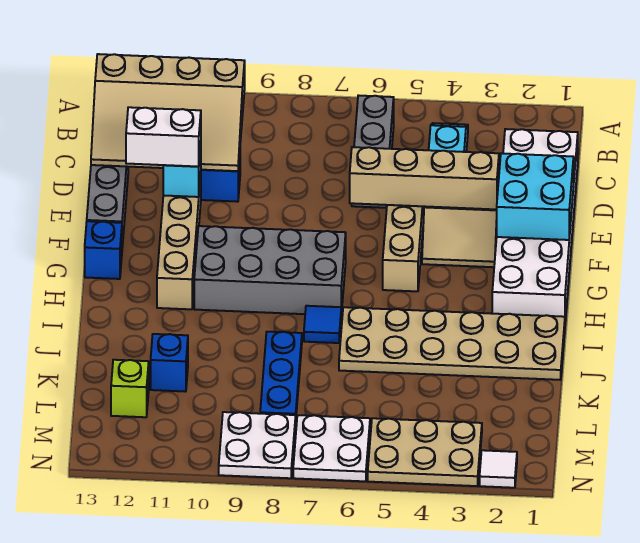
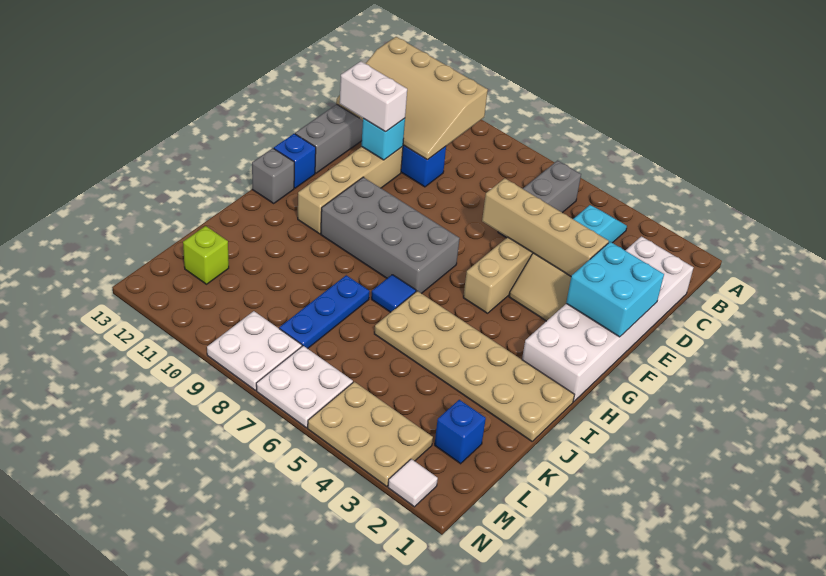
none -> grey brick H13 level 1
blue brick K11 level 1 -> blue brick L2 level 1

